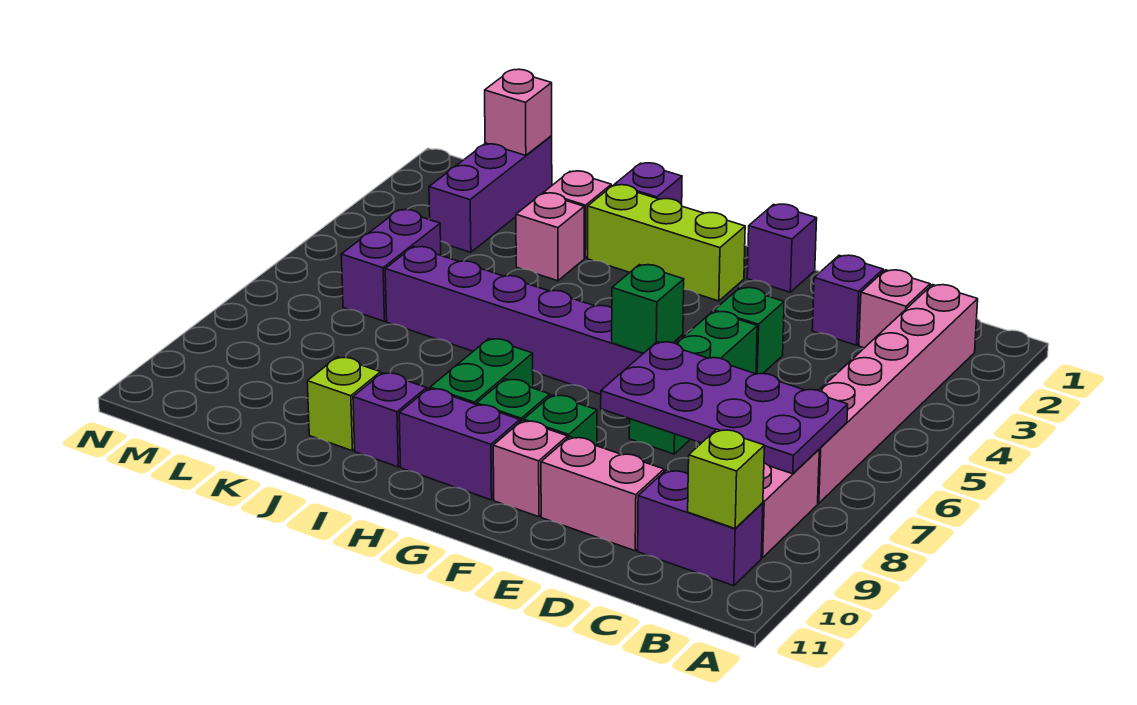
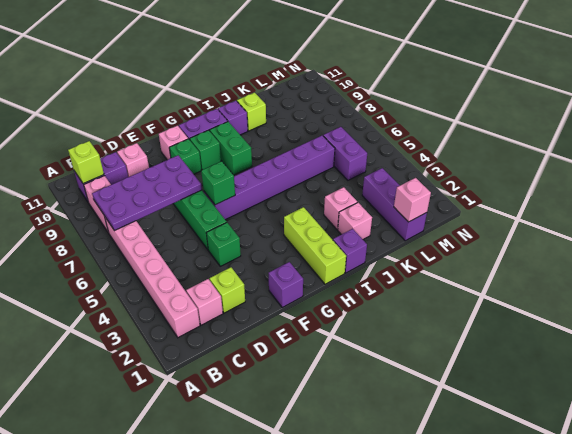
purple brick D2 level 1 -> lime brick D2 level 1
pink brick D10:E10 level 1 -> pink brick D10 level 1
lime brick G2:I2 level 1 -> lime brick H1:H3 level 1

